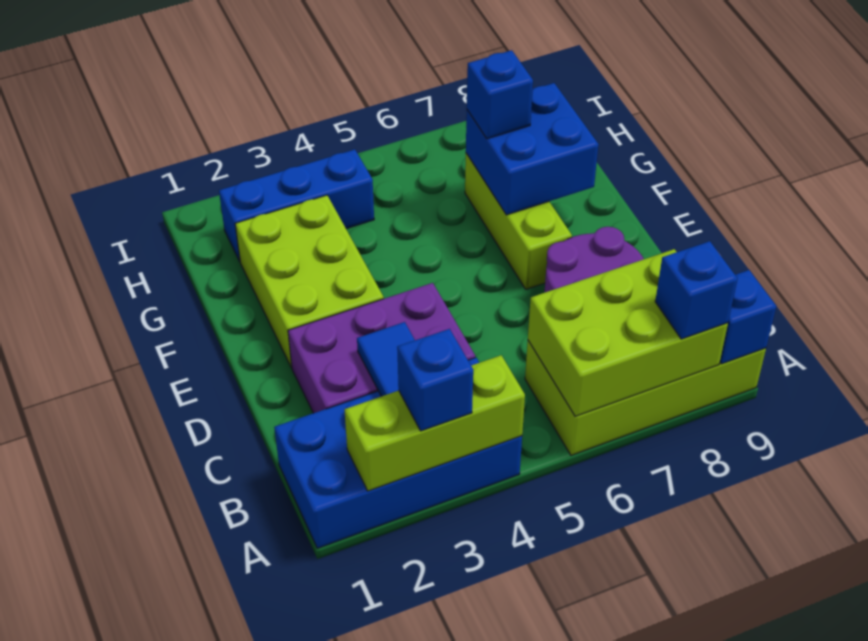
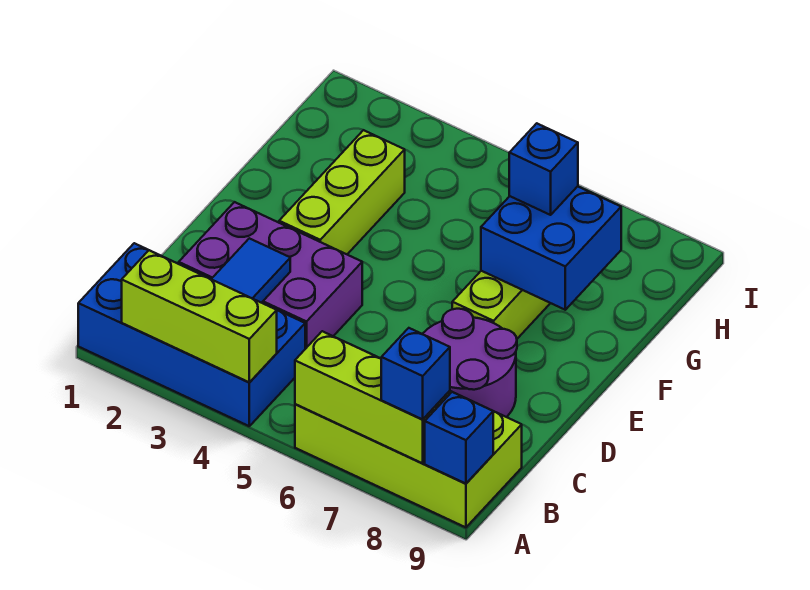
blue brick A3 level 3 -> none
lime brick A6:B8 level 2 -> lime brick A6:A8 level 2
lime brick E2:G3 level 1 -> lime brick E3:G3 level 1
blue brick H2:H4 level 1 -> none

